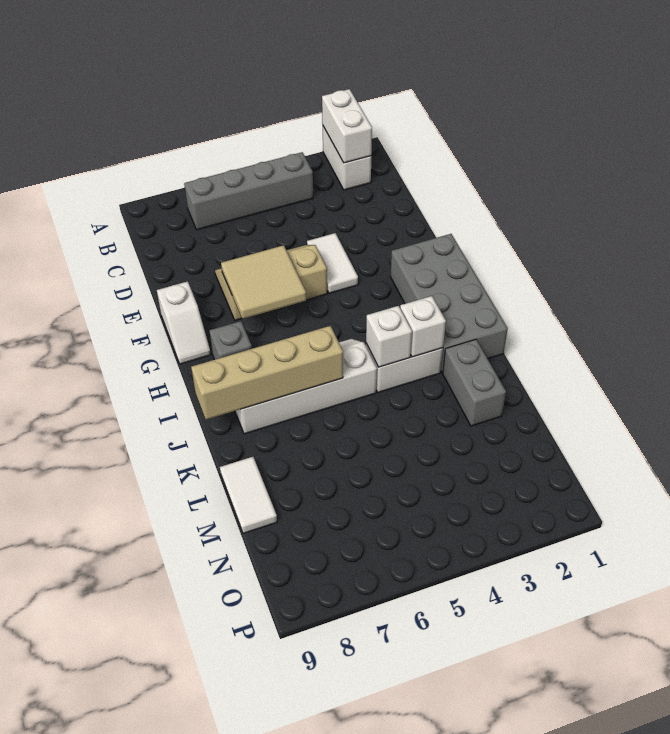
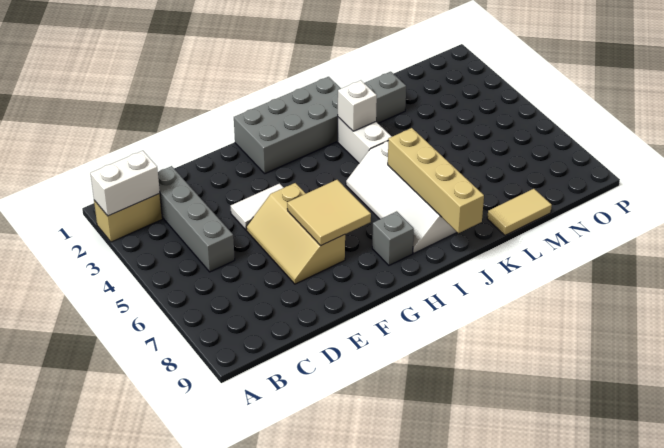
white brick A2:B2 level 1 -> tan brick A2:B2 level 1
grey brick B4:B7 level 1 -> grey brick C2:C5 level 1
white slope F9:G9 level 1 top F -> none
white brick J4 level 2 -> none
white tile L9:M9 level 1 -> tan tile L9:M9 level 1

